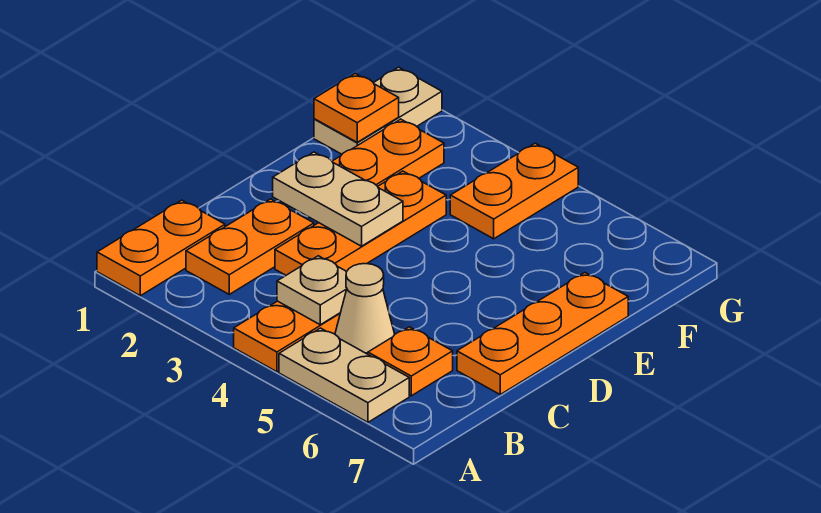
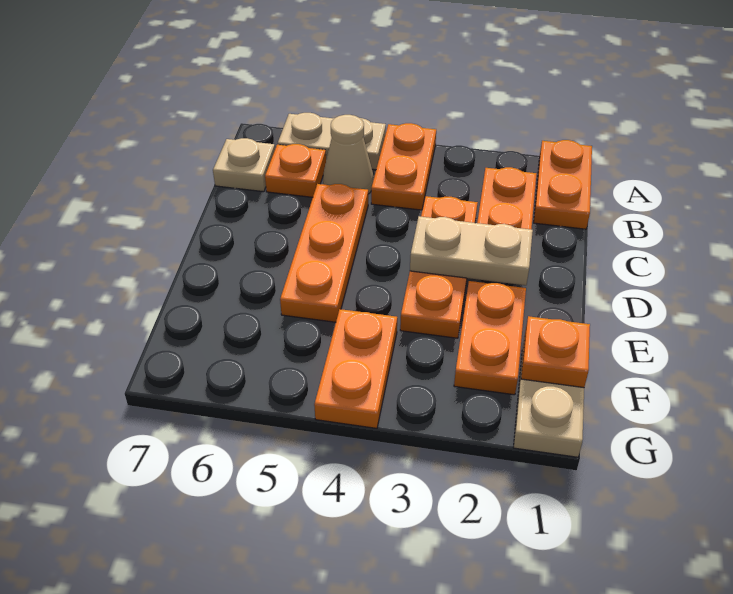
tan plate B4 level 2 -> tan plate B7 level 1
orange plate C7:E7 level 1 -> orange plate C5:E5 level 1

